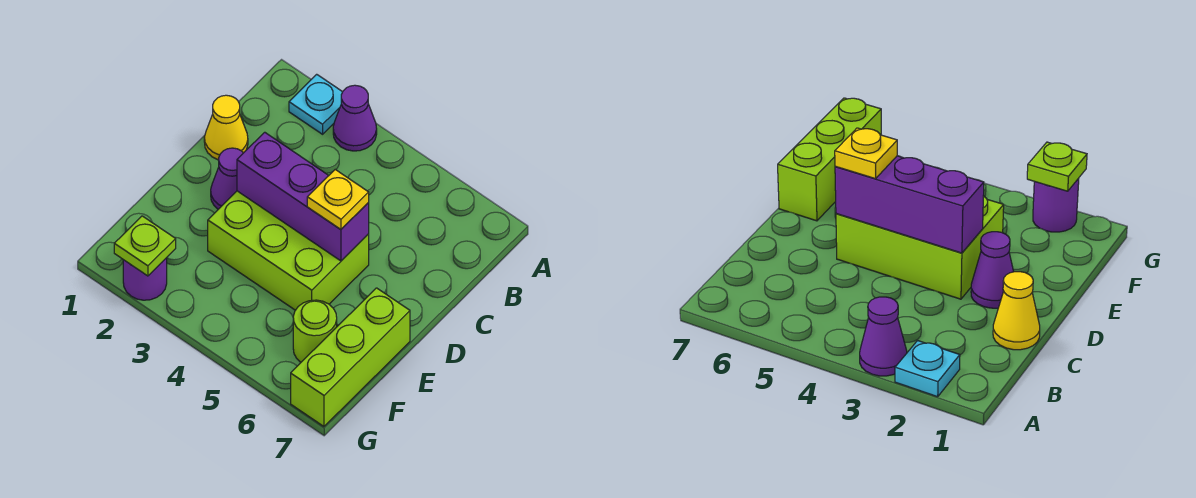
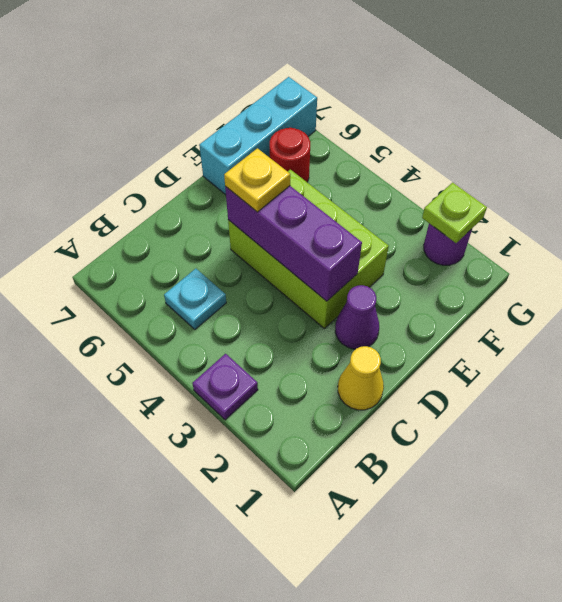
cyan plate A2 level 1 -> cyan plate B5 level 1
purple cone A3 level 1 -> purple plate A3 level 1
lime brick E7:G7 level 1 -> cyan brick E7:G7 level 1
lime round brick F6 level 1 -> red round brick F6 level 1

